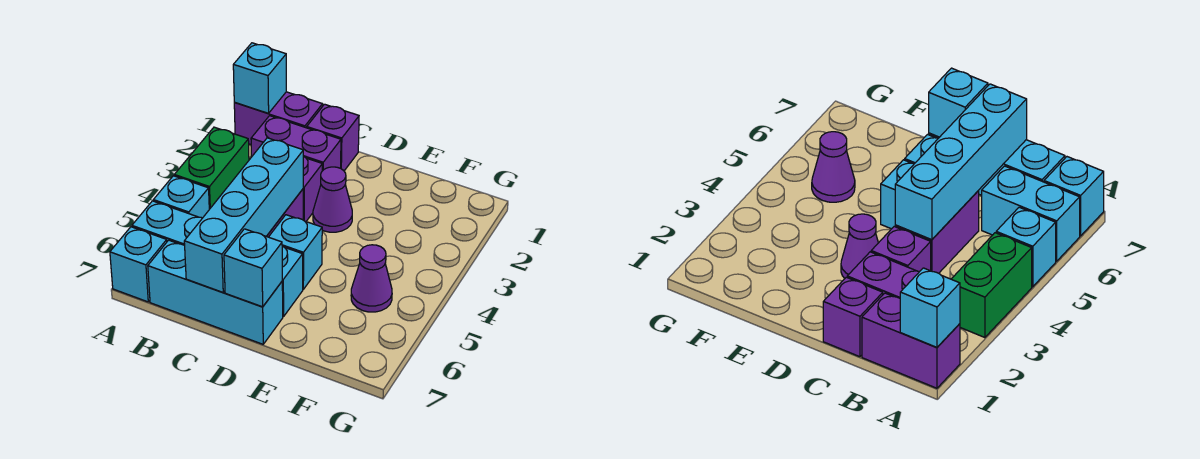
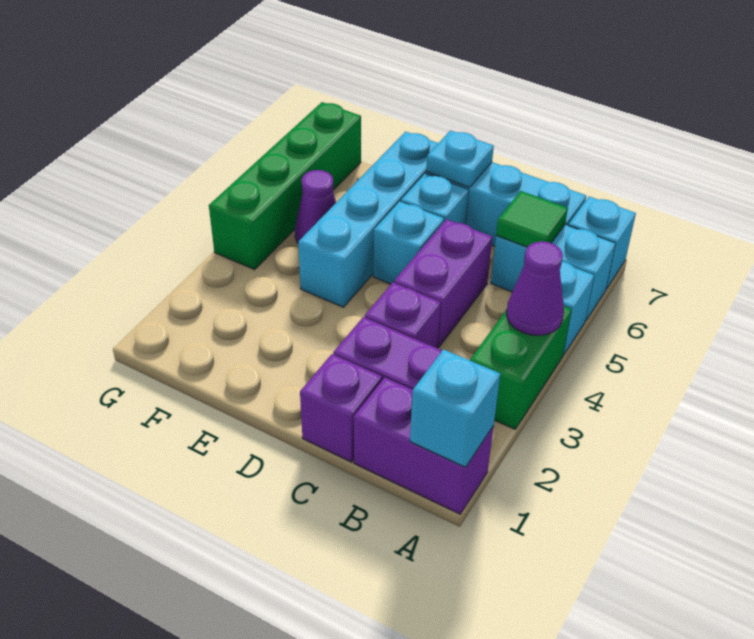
none -> green tile B6 level 2
cyan brick C4:C7 level 2 -> cyan brick E4:E7 level 1
purple cone D3 level 1 -> purple cone A4 level 2
cyan brick D7 level 2 -> cyan plate D7 level 2
none -> green brick G4:G7 level 1

